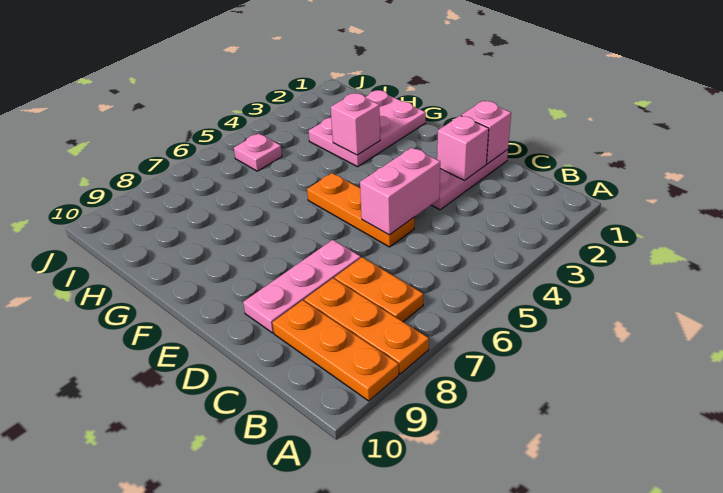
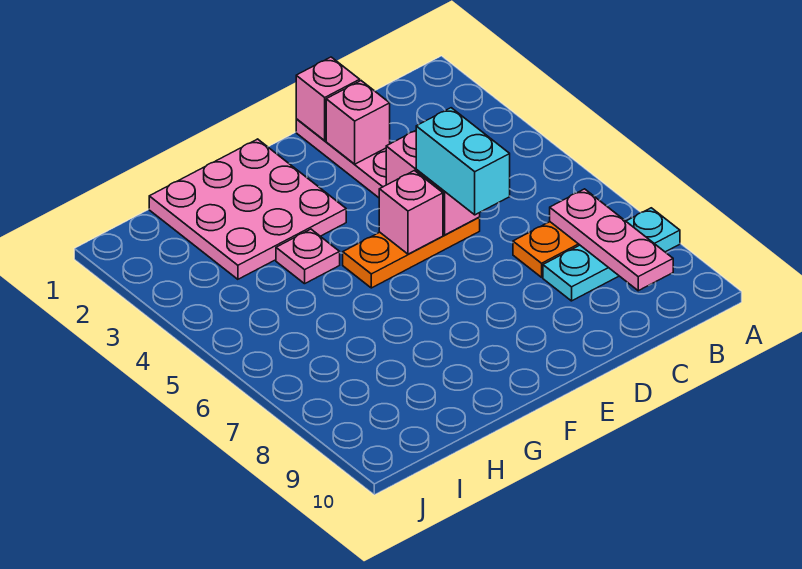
orange plate A8:C8 level 1 -> cyan plate A8:C8 level 1
orange plate A9:C9 level 1 -> none
none -> cyan brick D5:D6 level 3
pink plate D7:D9 level 1 -> pink plate B7:B9 level 2
pink plate G1:H3 level 1 -> pink plate F1:H3 level 1
pink brick G3 level 2 -> pink brick E5 level 2
pink plate I5 level 1 -> pink plate G4 level 1

